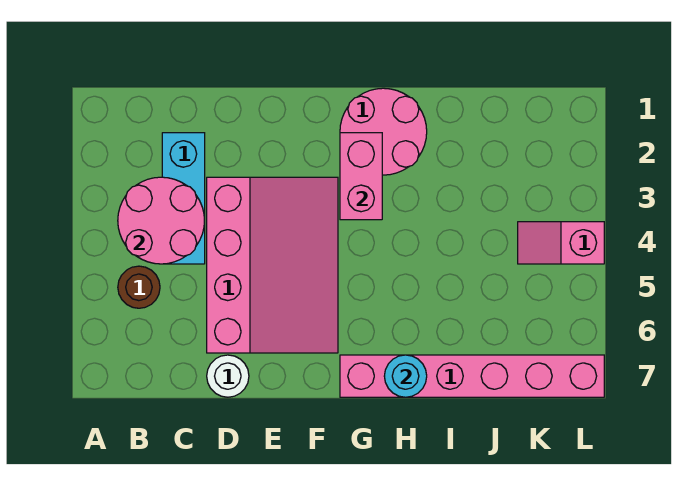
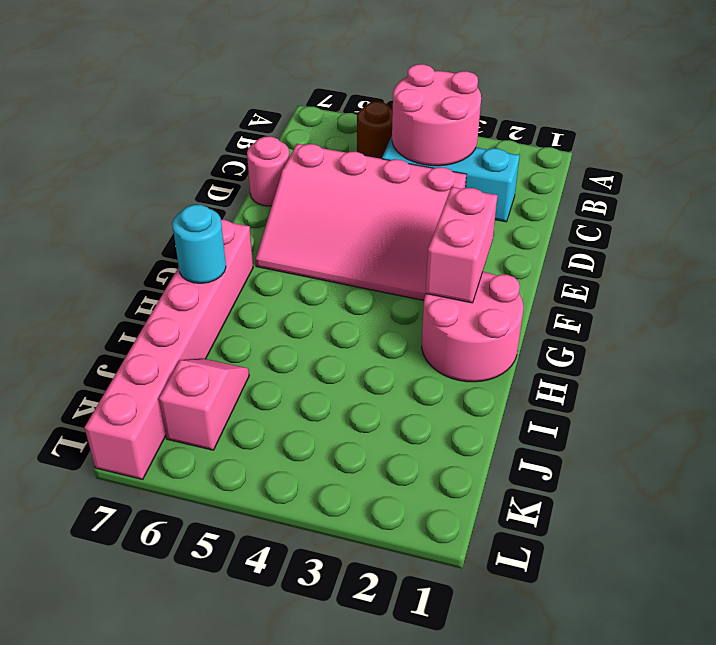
white round brick D7 level 1 -> pink round brick D7 level 1
pink brick G2:G3 level 2 -> pink brick F2:G2 level 2
pink slope K4:L4 level 1 top L -> pink slope J6:K6 level 1 top K

